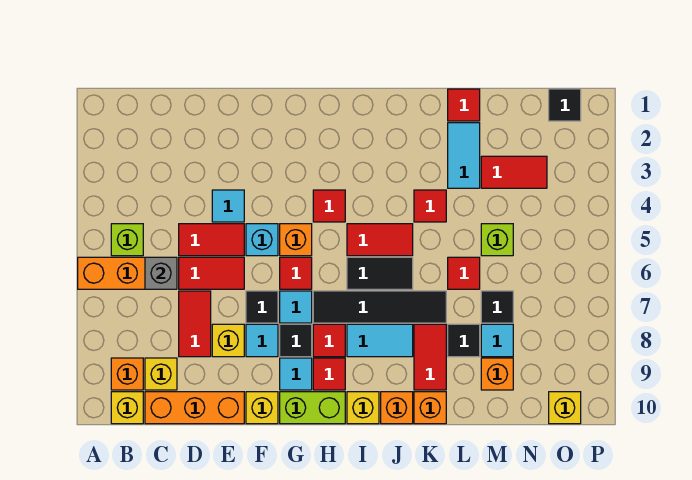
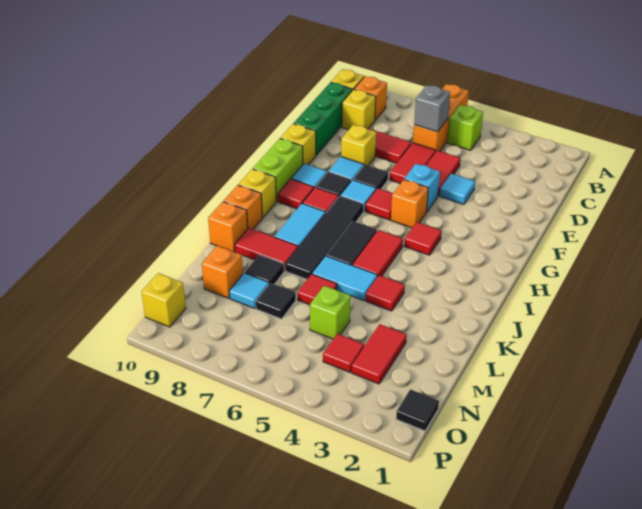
orange brick C10:E10 level 1 -> green brick C10:E10 level 1
red tile L1 level 1 -> red tile N4 level 1
cyan tile L2:L3 level 1 -> cyan tile K5:K6 level 1

